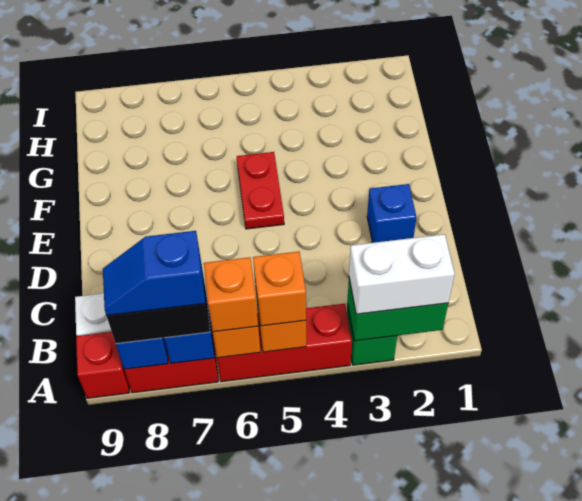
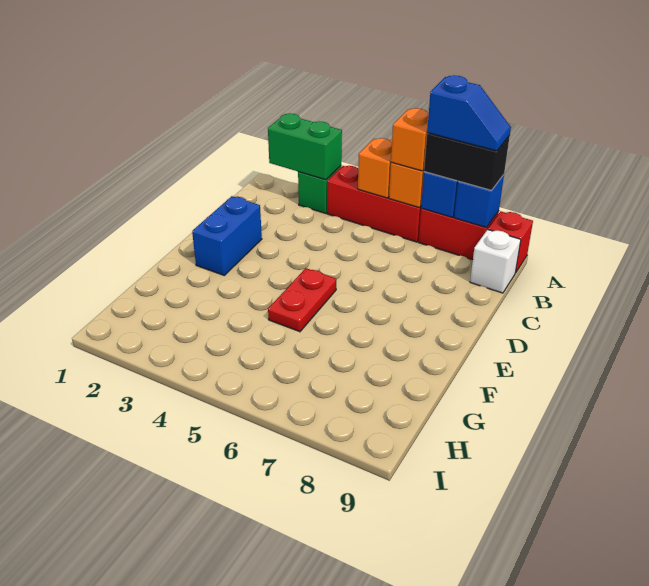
white brick A2:A3 level 3 -> none
orange brick A5 level 3 -> none
blue brick D2 level 1 -> blue brick D2:E2 level 1

